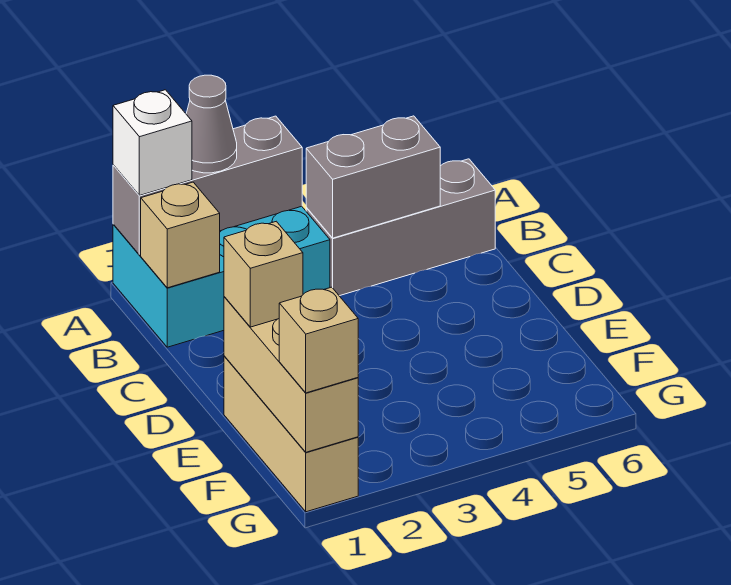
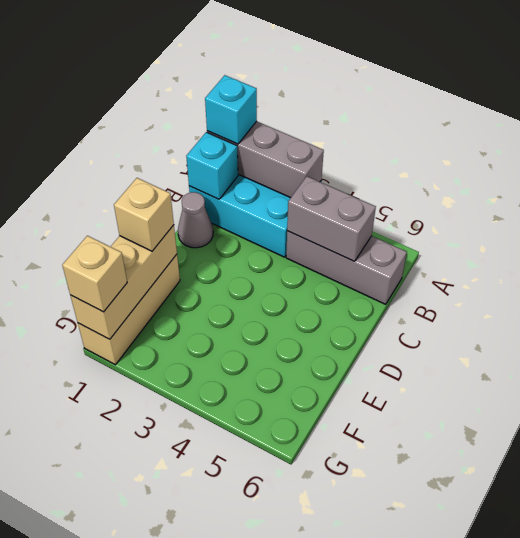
white brick A1 level 3 -> cyan brick A1 level 3
grey cone A2 level 3 -> grey cone C1 level 1
tan brick B1 level 2 -> cyan brick B1 level 2

